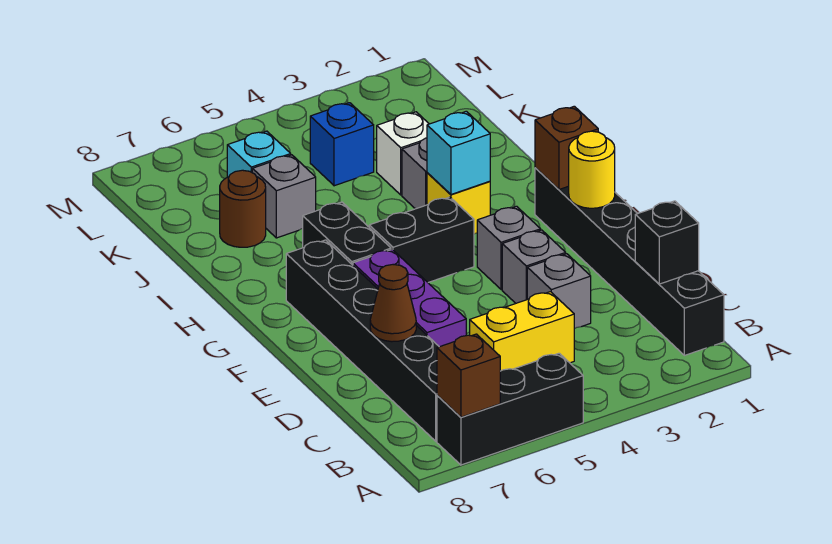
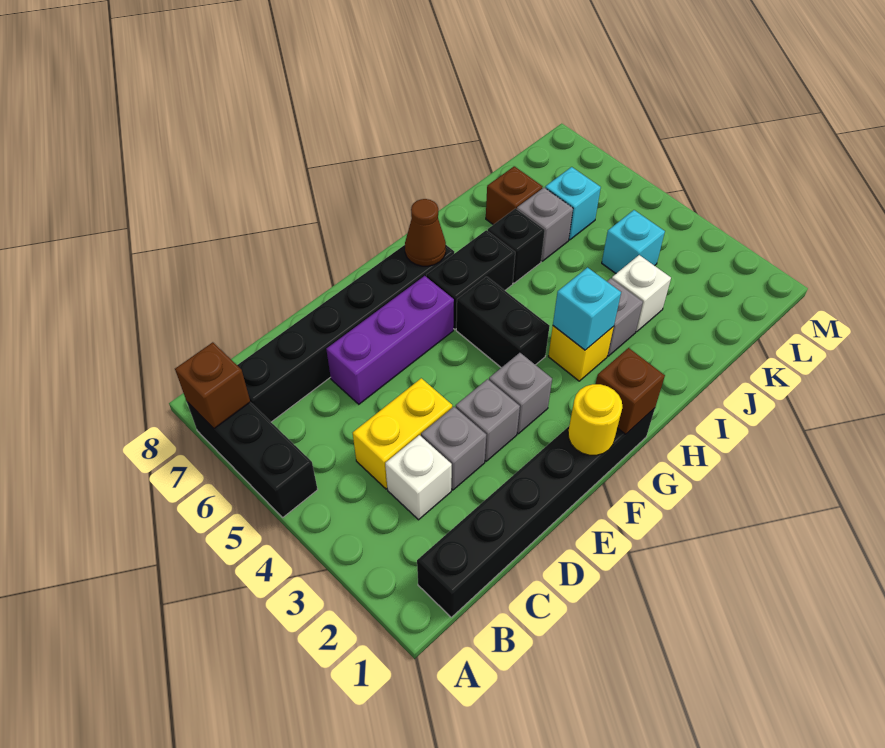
black brick C1 level 2 -> black brick I6 level 1
none -> white brick C3 level 1
yellow brick C4:C5 level 1 -> yellow brick C4:D4 level 1
brown cone D7 level 2 -> brown cone G7 level 2
brown round brick J7 level 1 -> brown brick J7 level 1
blue brick K4 level 1 -> cyan brick K4 level 1

